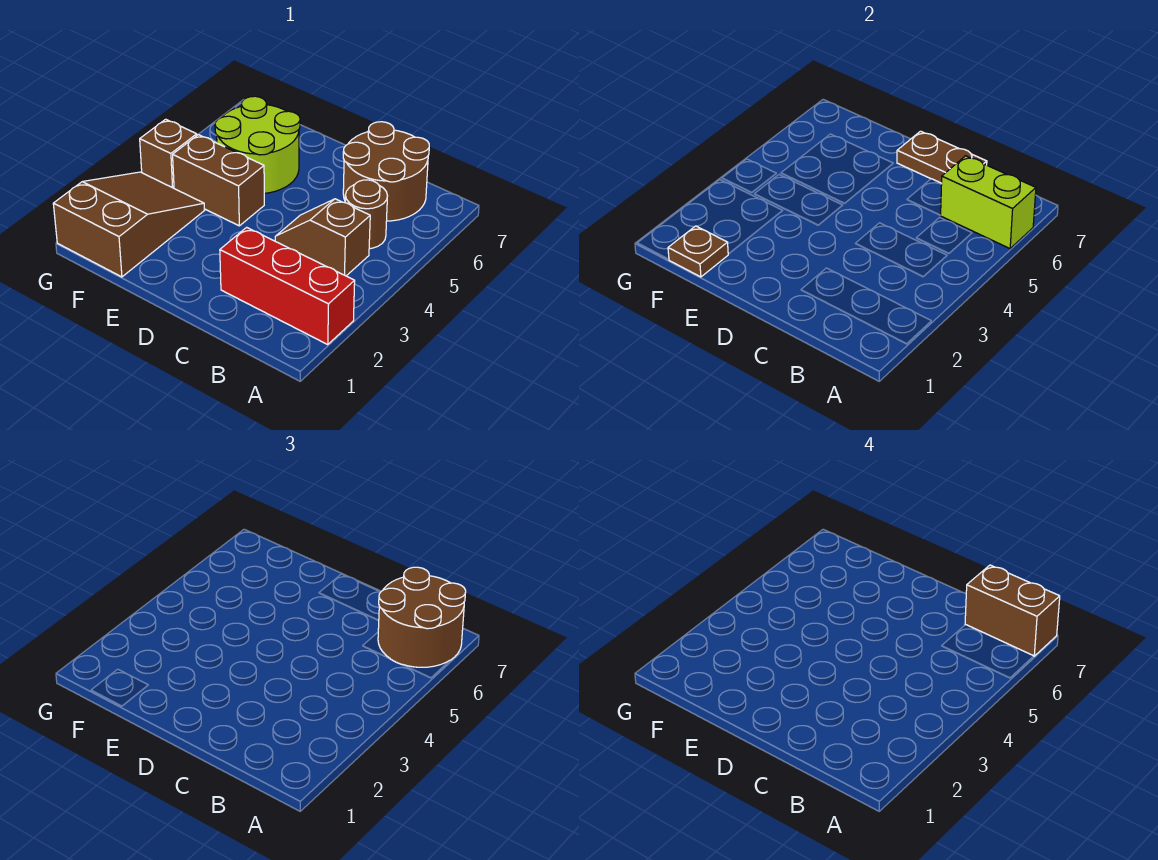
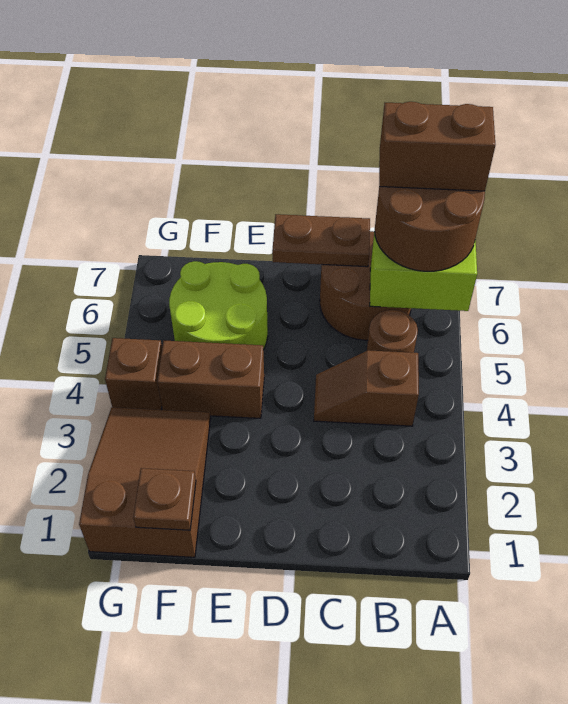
red brick A2:C2 level 1 -> none

